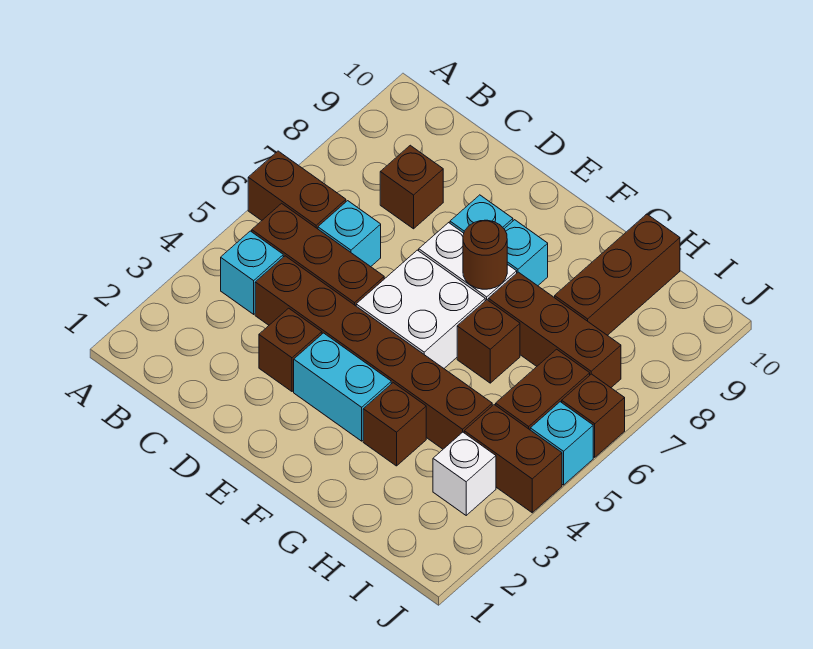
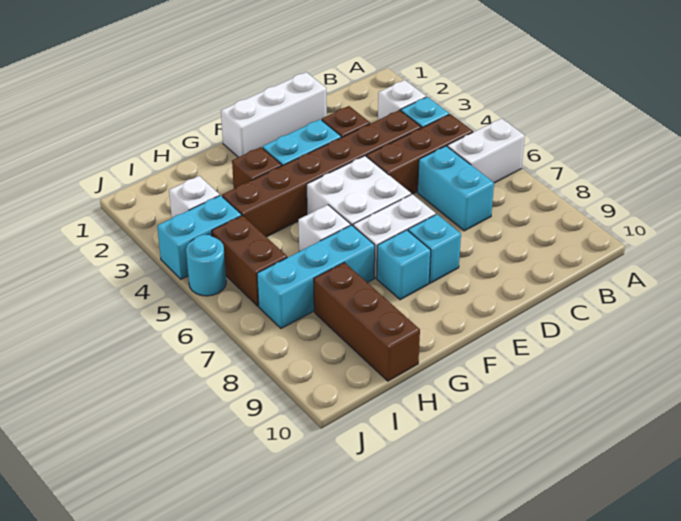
brown brick A6:B6 level 1 -> white brick A6:B6 level 1
none -> white brick B3 level 1
cyan brick C6 level 1 -> cyan brick C6:C7 level 1
brown brick C8 level 1 -> none
none -> white brick D1:F1 level 1
brown round brick F7 level 2 -> none
brown brick G6 level 1 -> white brick G6 level 1
brown brick G7:I7 level 1 -> cyan brick G7:I7 level 1
brown brick I4:J4 level 1 -> cyan brick I4:J4 level 1
cyan brick J5 level 1 -> cyan round brick J5 level 1
brown brick J6 level 1 -> none

